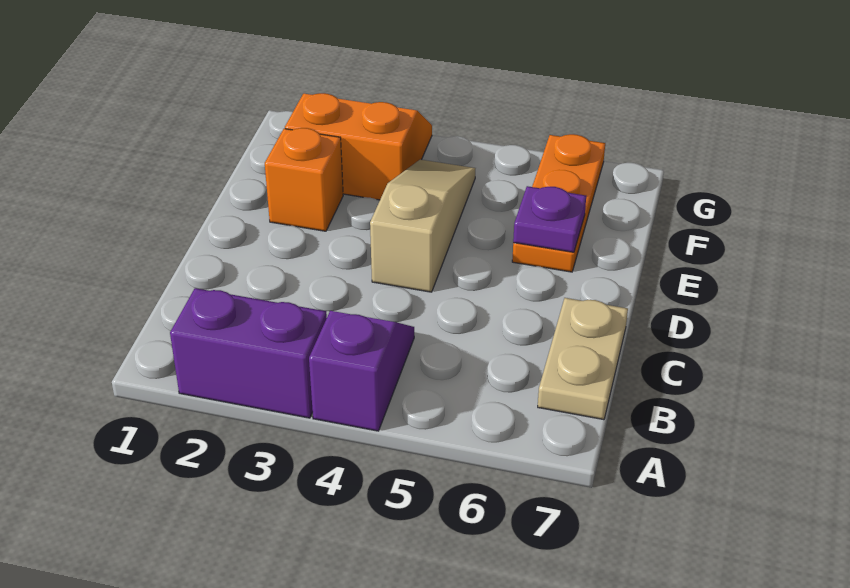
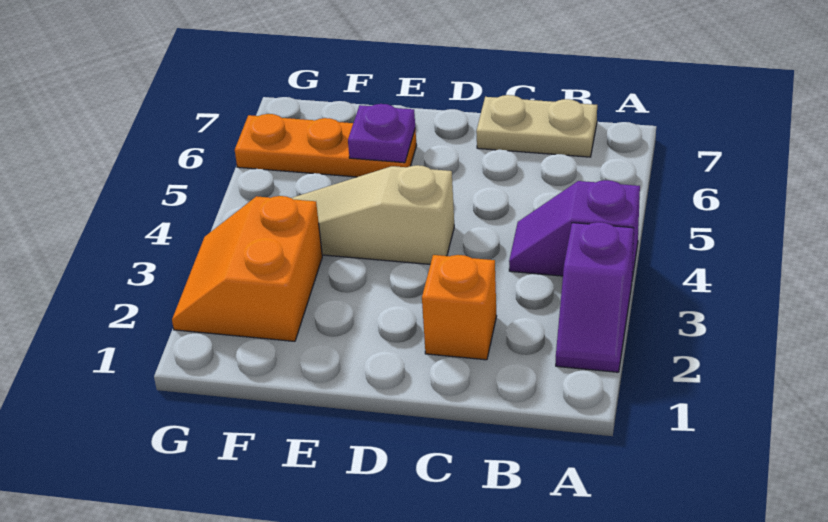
purple brick A2:A3 level 1 -> purple slope A2:A3 level 1 top 3
orange brick E2 level 1 -> orange brick C2 level 1

